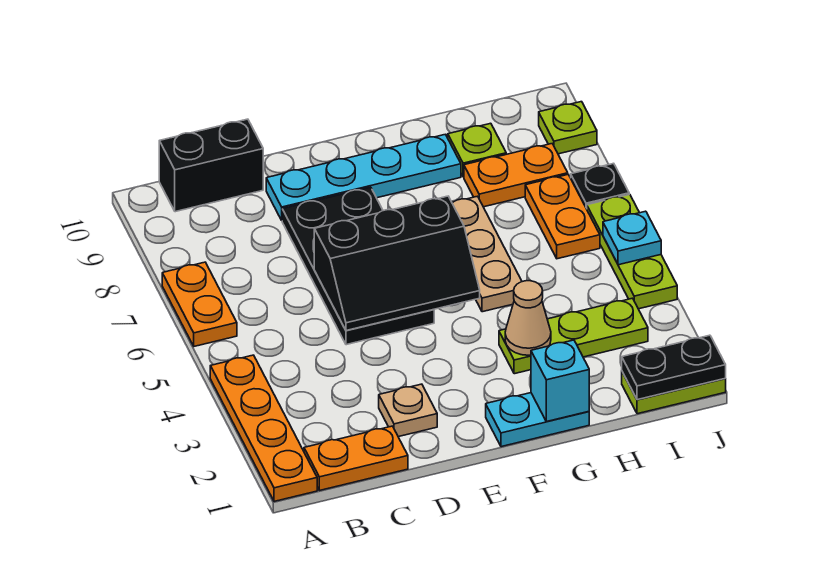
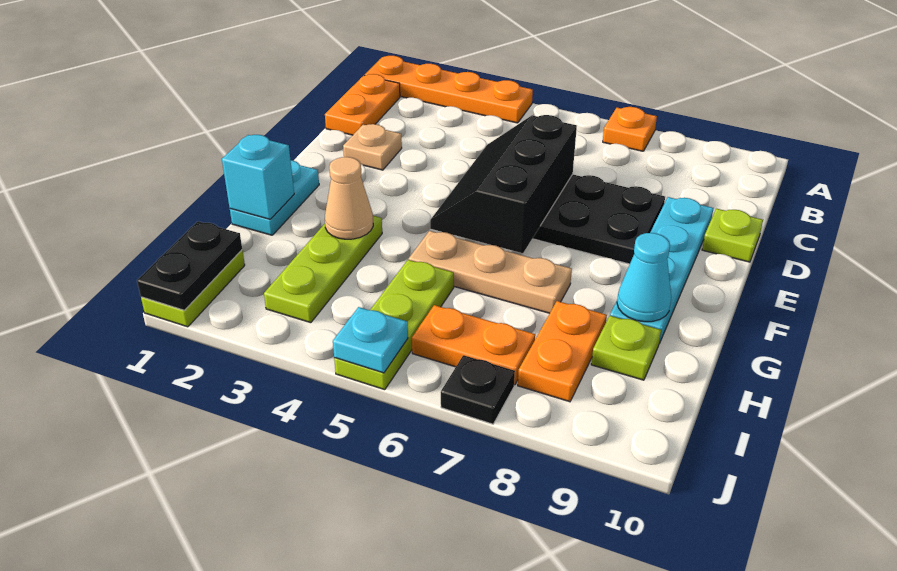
orange plate A6:A7 level 1 -> orange plate A7 level 1
black brick B10:C10 level 1 -> none
none -> cyan cone G9 level 2
lime plate J4:J6 level 1 -> lime plate H5:J5 level 1
lime plate J9 level 1 -> lime plate D10 level 1

